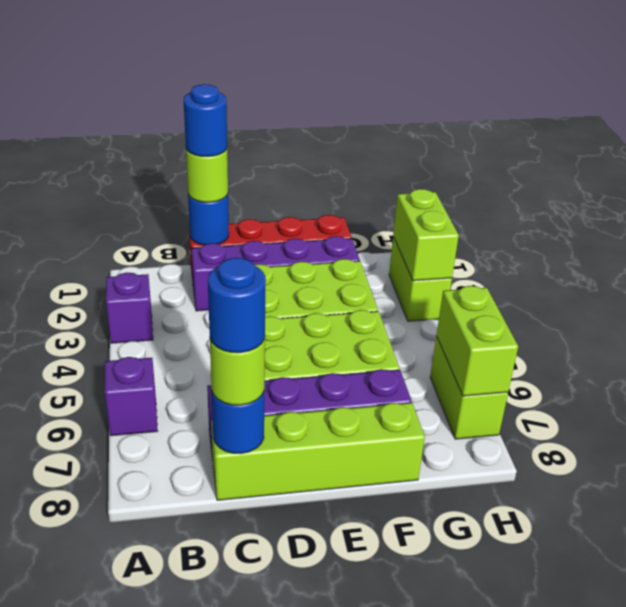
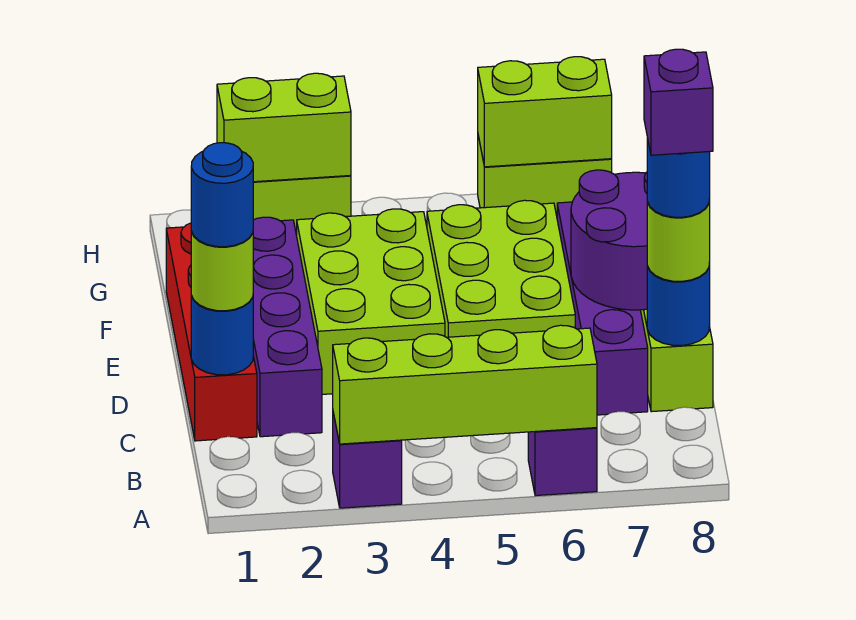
none -> lime brick A3:A6 level 2
none -> purple brick C8 level 5
none -> purple round brick D7:E8 level 2

